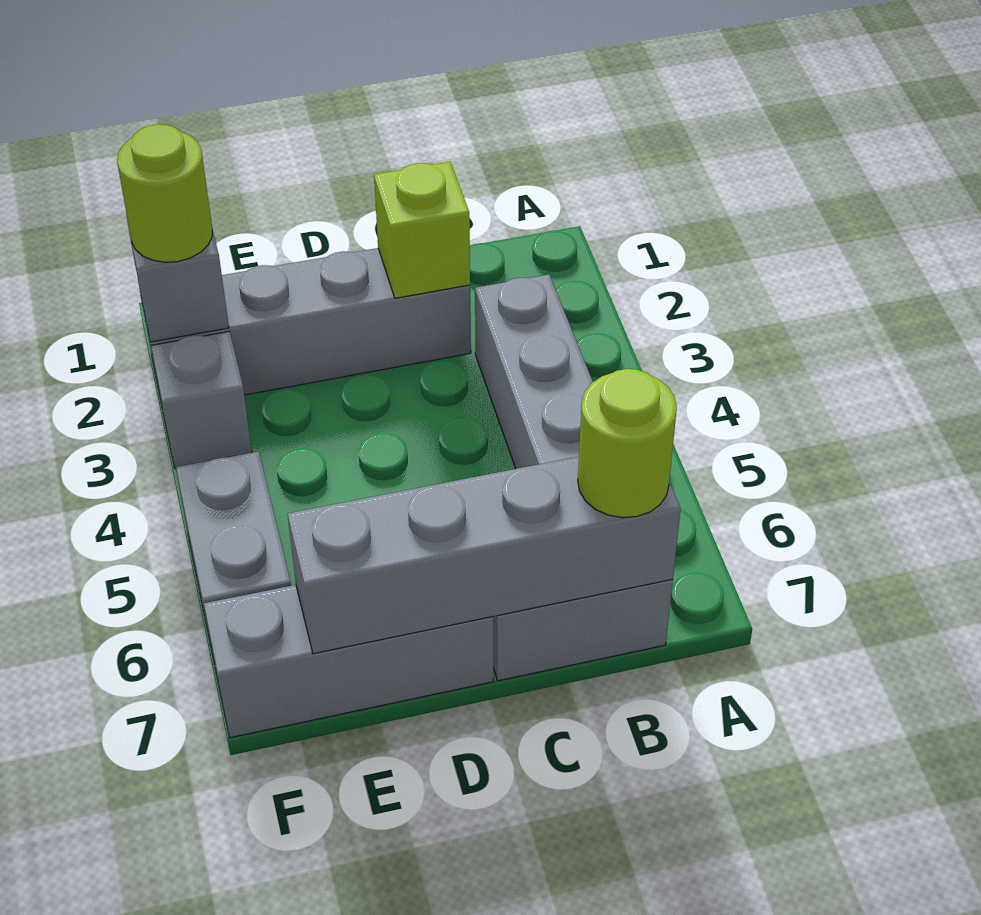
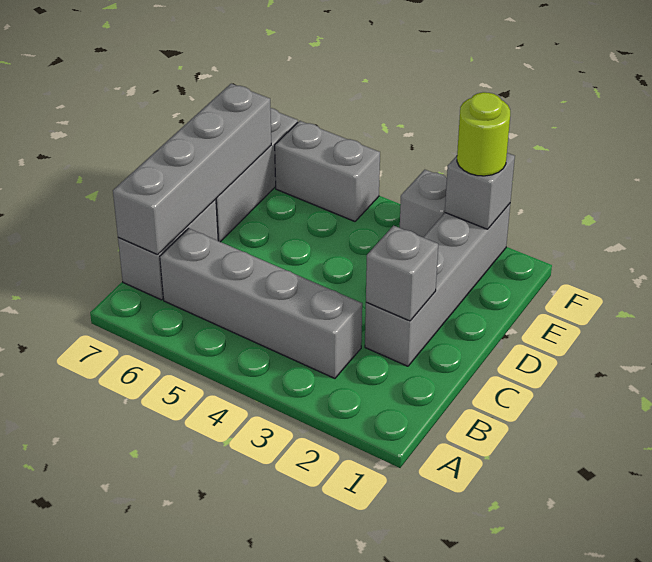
lime round brick B7 level 3 -> none
lime brick C2 level 2 -> grey brick C2 level 2

